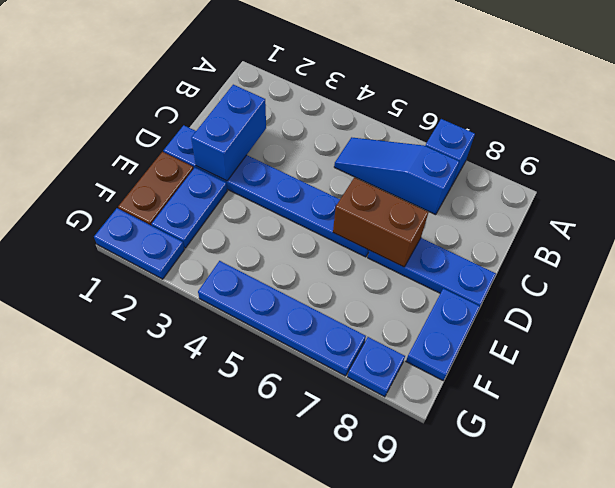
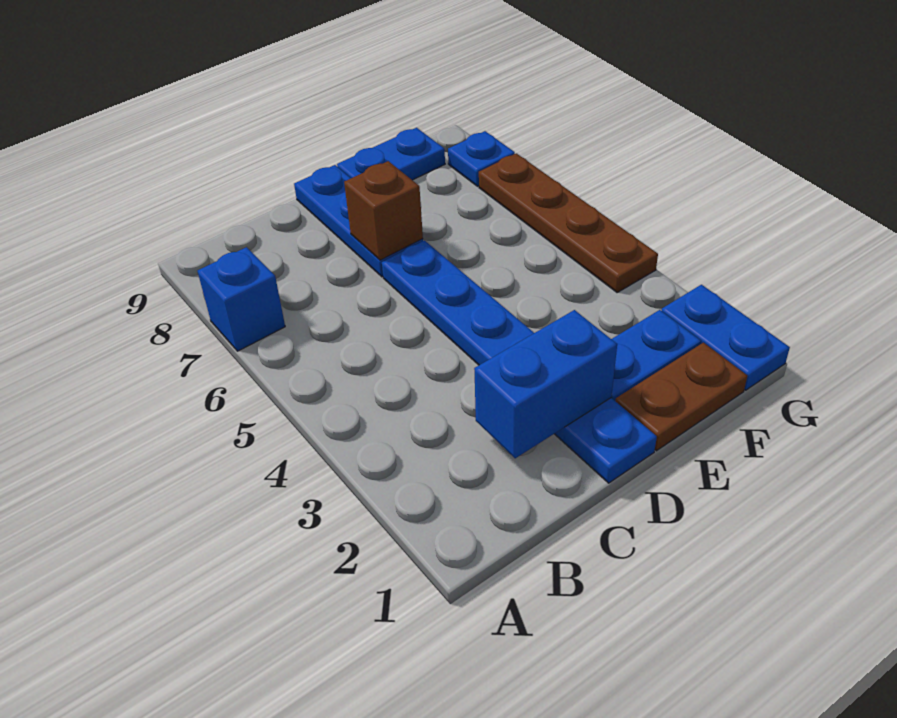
blue slope B5:B7 level 1 top 7 -> none
brown brick D6:D7 level 2 -> brown brick D7 level 2
blue plate G4:G7 level 1 -> brown plate G4:G7 level 1

